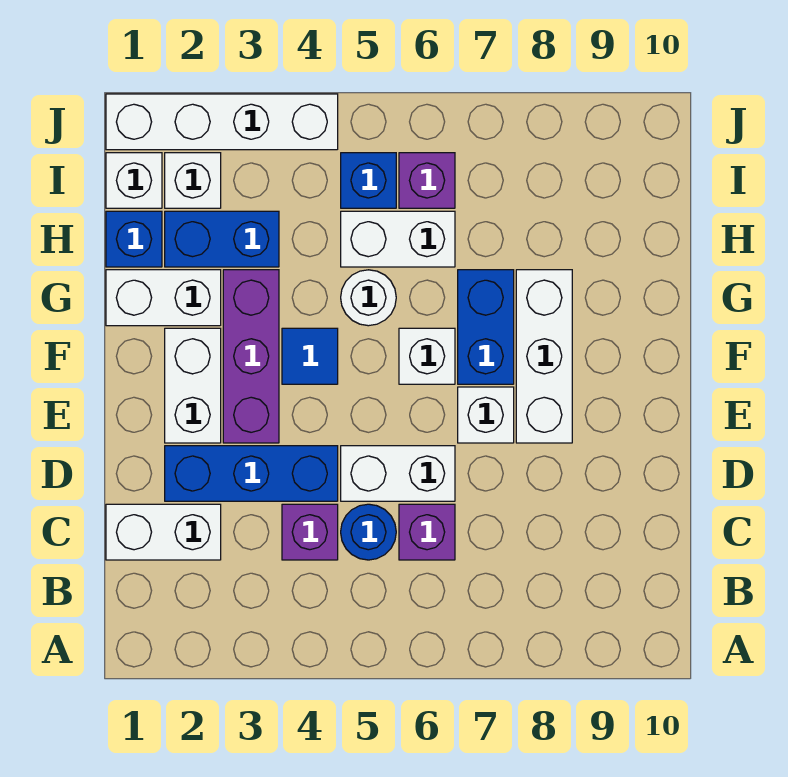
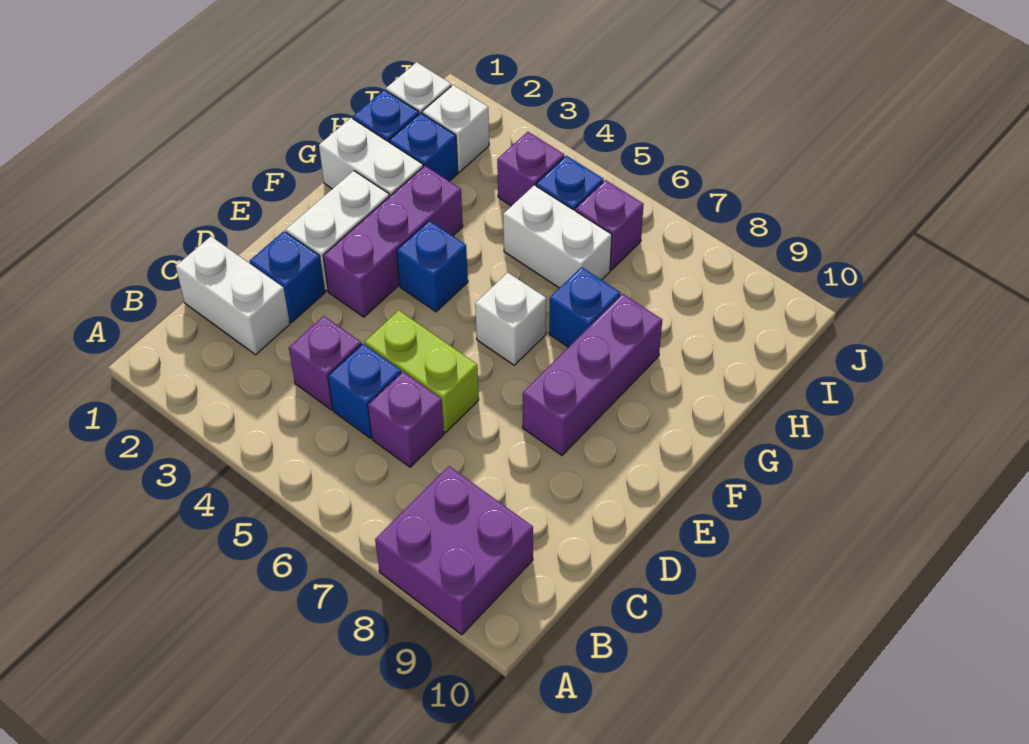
none -> purple brick A8:B9 level 1
blue round brick C5 level 1 -> blue brick C5 level 1
blue brick D2:D4 level 1 -> blue brick D2 level 1
white brick D5:D6 level 1 -> lime brick D5:D6 level 1
white brick E7 level 1 -> none
white brick E8:G8 level 1 -> purple brick E8:G8 level 1
blue tile F4 level 1 -> blue brick F4 level 1
blue brick F7:G7 level 1 -> blue brick G7 level 1
white round brick G5 level 1 -> none
blue brick H2:H3 level 1 -> blue brick H2 level 1
none -> purple brick I4 level 1
white brick J1:J4 level 1 -> none

